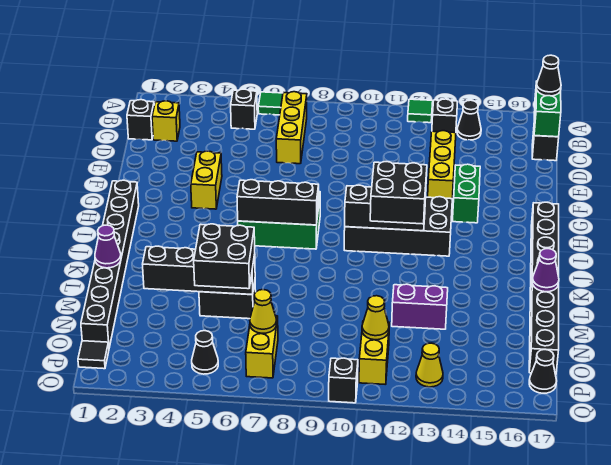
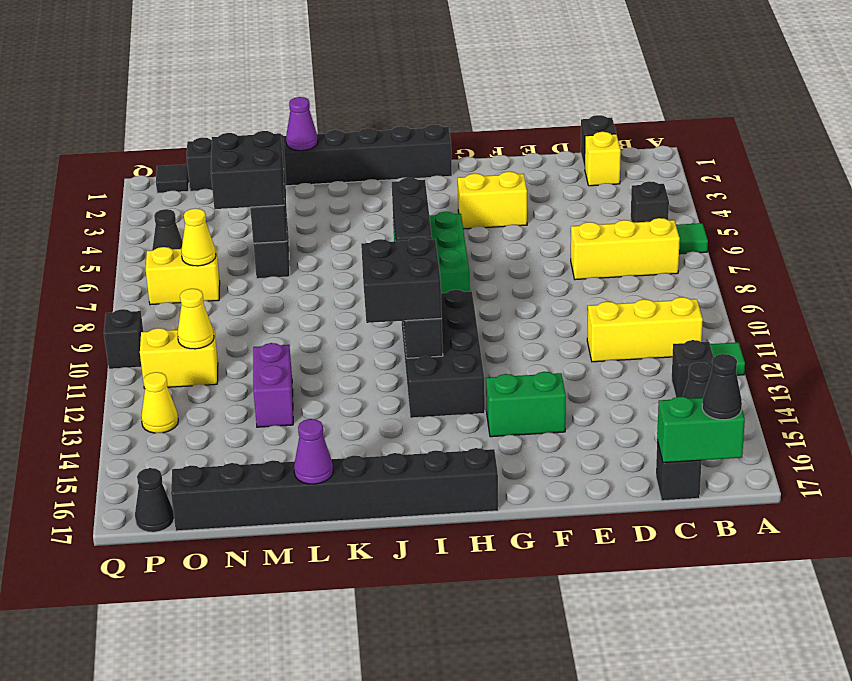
yellow brick D13:F13 level 1 -> yellow brick B11:D11 level 1

